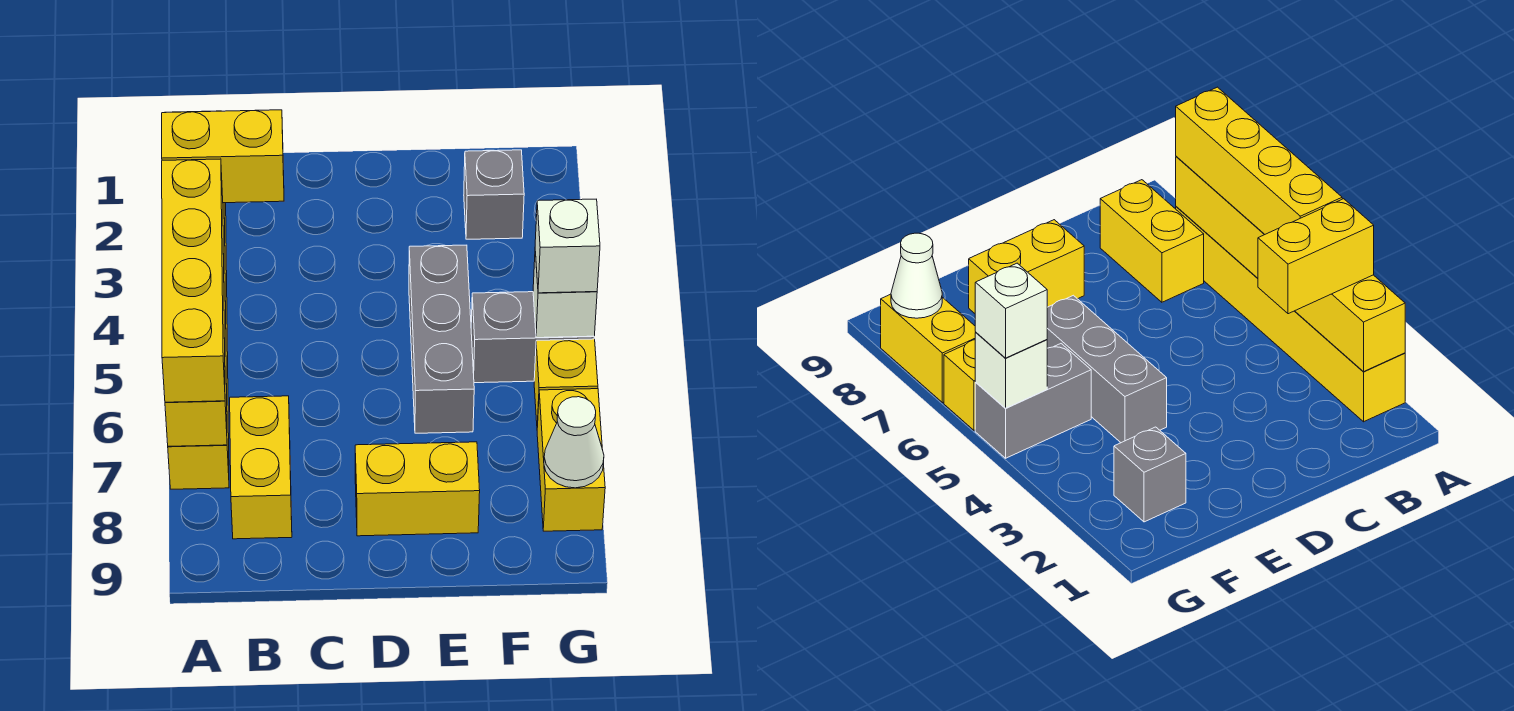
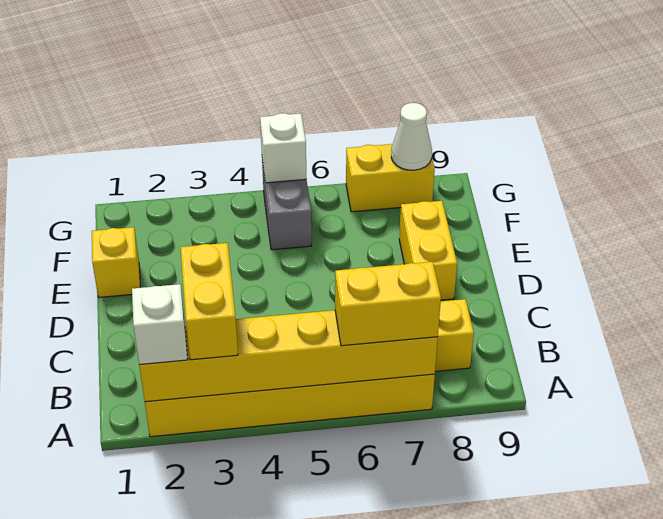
yellow brick A4:A7 level 3 -> yellow brick A6:A7 level 3
grey brick E4:E6 level 1 -> none
grey brick F2 level 1 -> none
white brick G5 level 3 -> white brick A2 level 3
yellow brick G6 level 1 -> yellow brick E1 level 1

